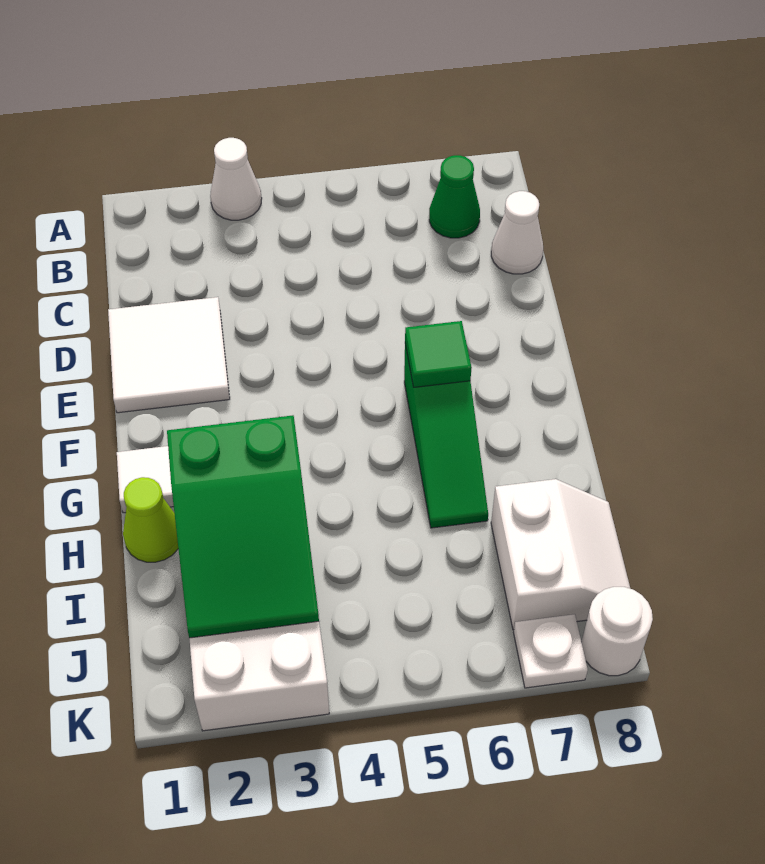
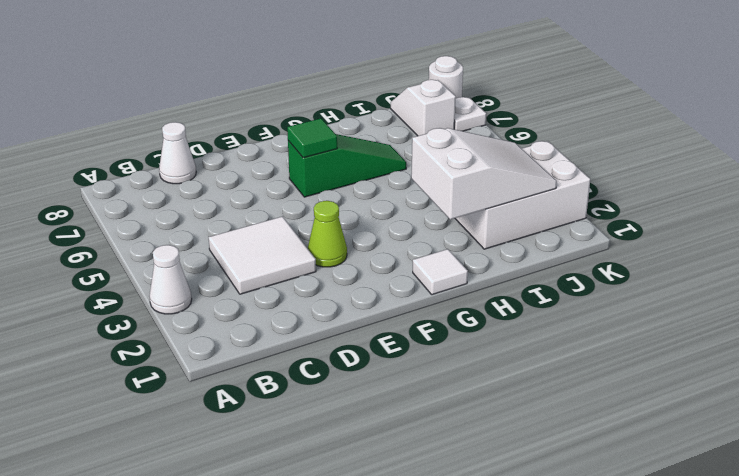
green cone B7 level 1 -> none
white tile D1:E2 level 1 -> white tile C3:D4 level 1
lime cone H1 level 1 -> lime cone E3 level 1
green slope H2:J3 level 2 top H -> white slope H2:J3 level 2 top H
white slope I7:J8 level 1 top 7 -> white slope J7:J8 level 1 top 7

